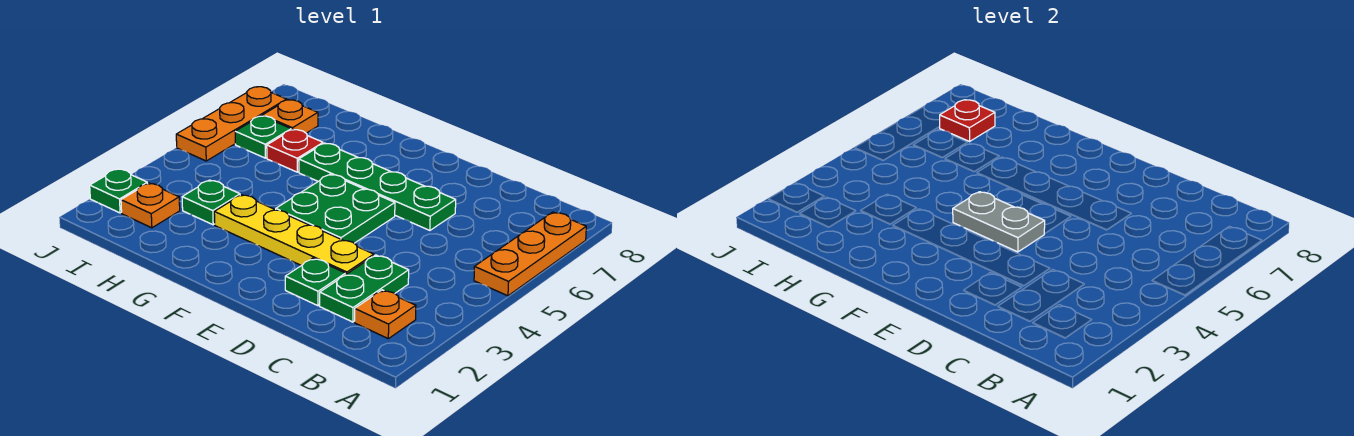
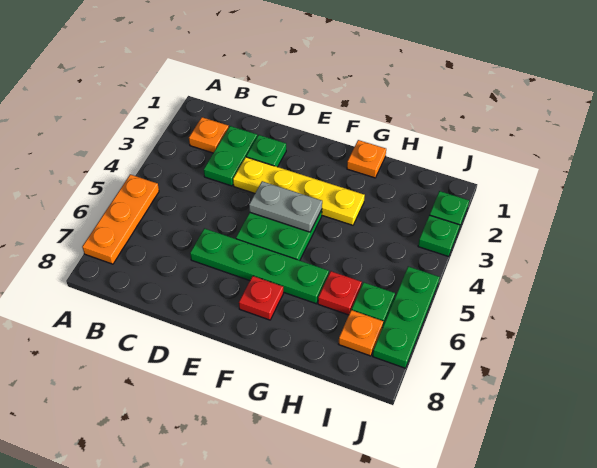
green plate H3 level 1 -> green plate J3 level 1
orange plate I2 level 1 -> orange plate G1 level 1
red plate I7 level 2 -> red plate F7 level 1
orange plate J5:J7 level 1 -> green plate J5:J7 level 1

